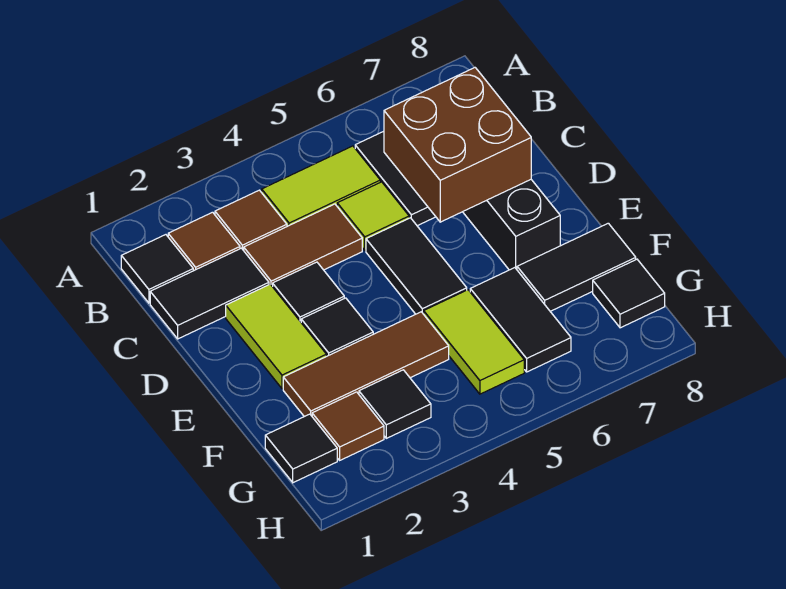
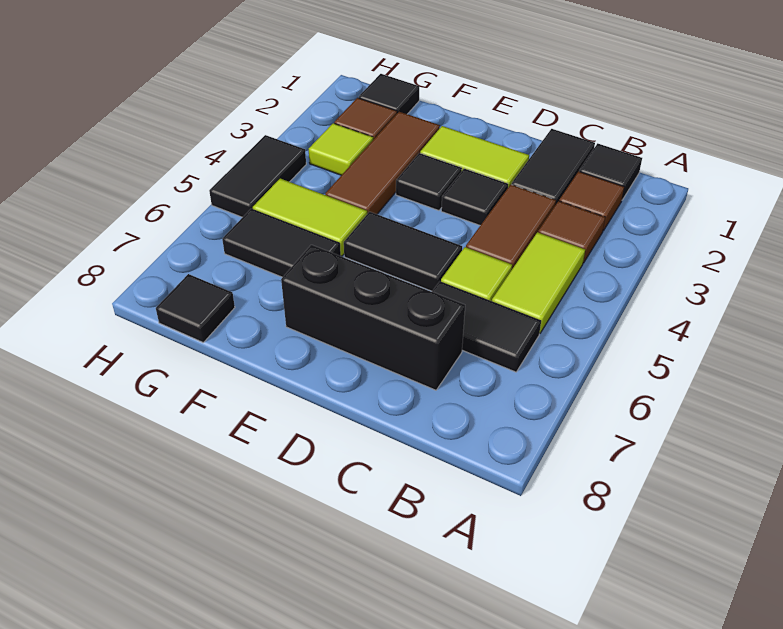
brown brick C6:D7 level 2 -> none
black tile F7:F8 level 1 -> black tile H4:H5 level 1
black tile G3 level 1 -> lime tile G3 level 1

